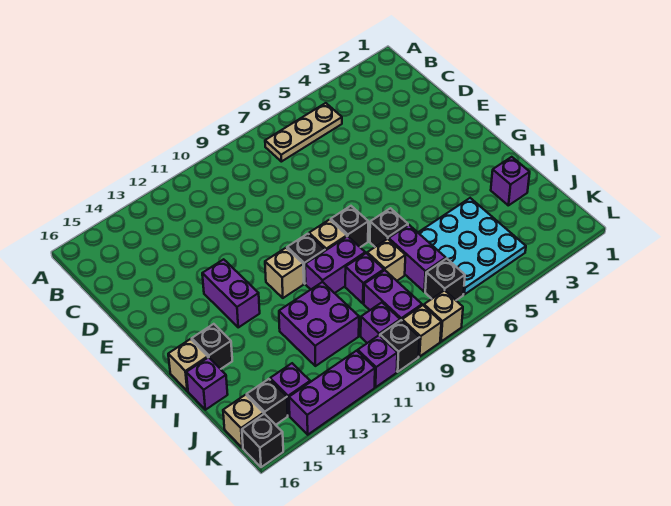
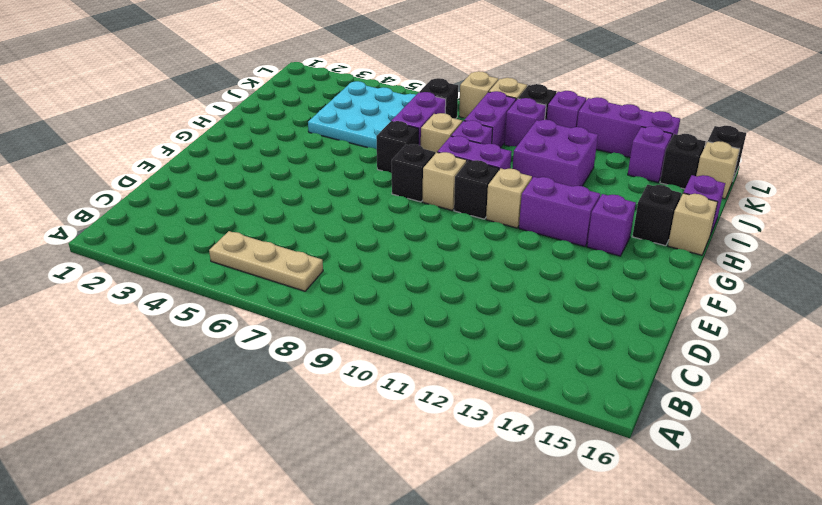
purple brick F13:G13 level 1 -> purple brick G12:G13 level 1
purple brick I2 level 1 -> purple brick G14 level 1

